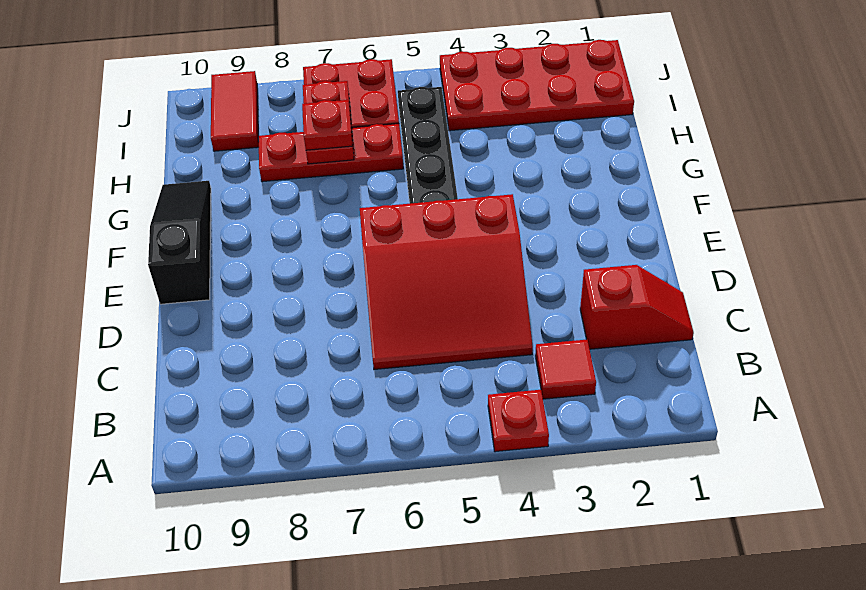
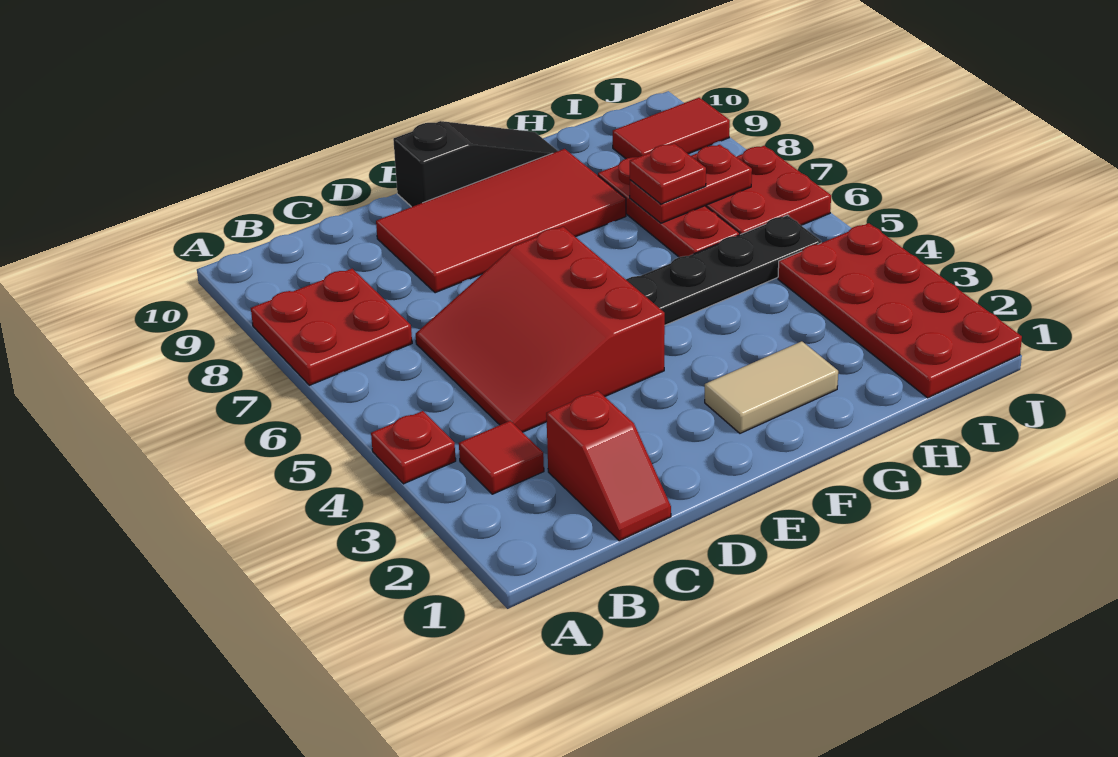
none -> red plate A7:B8 level 1
none -> red tile D8:G9 level 1
none -> tan tile F2:G2 level 1

